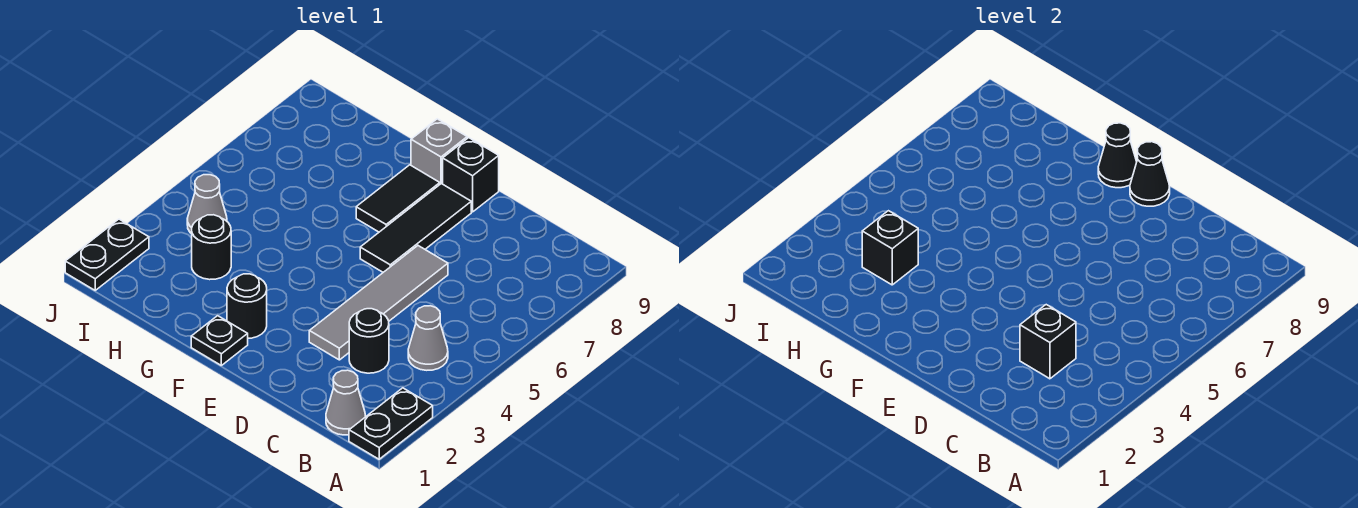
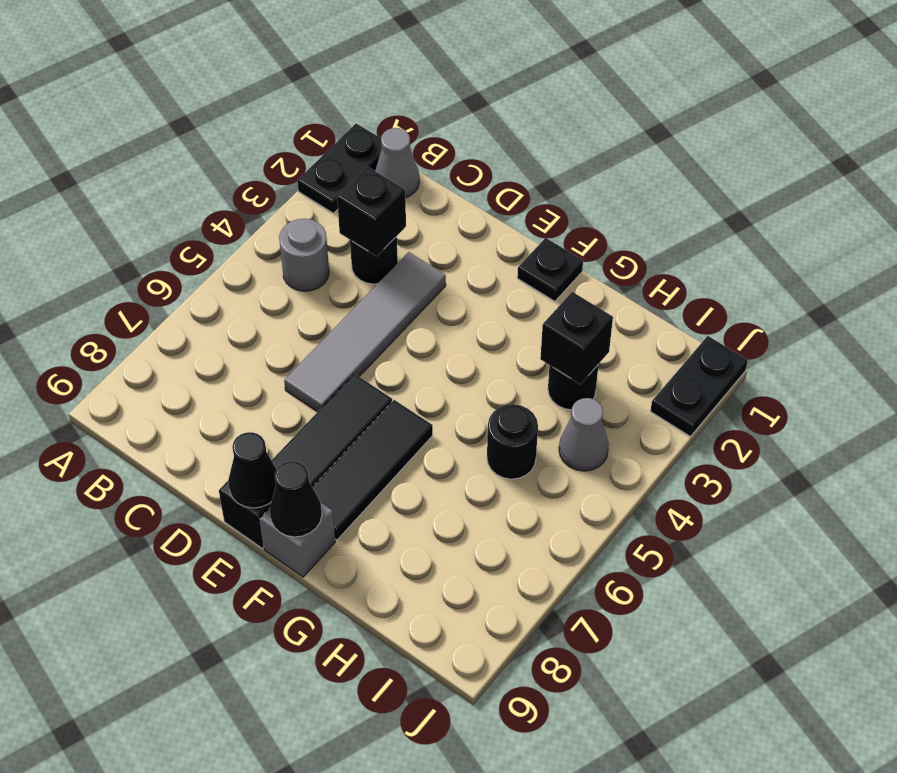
grey cone B4 level 1 -> grey round brick B4 level 1
black round brick F2 level 1 -> black round brick H5 level 1
black tile F7:F8 level 1 -> black tile F6:F8 level 1

